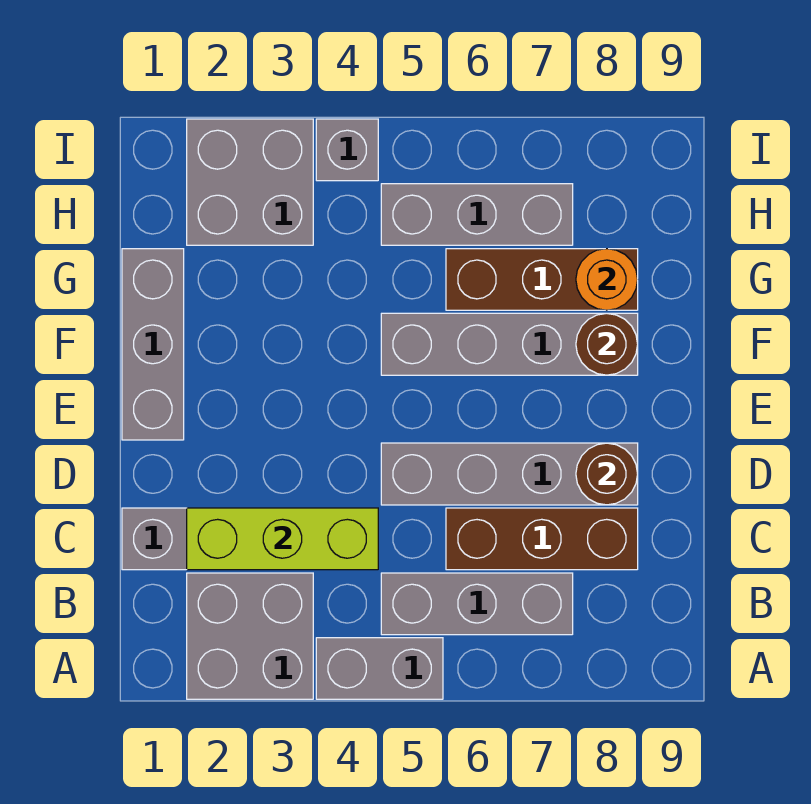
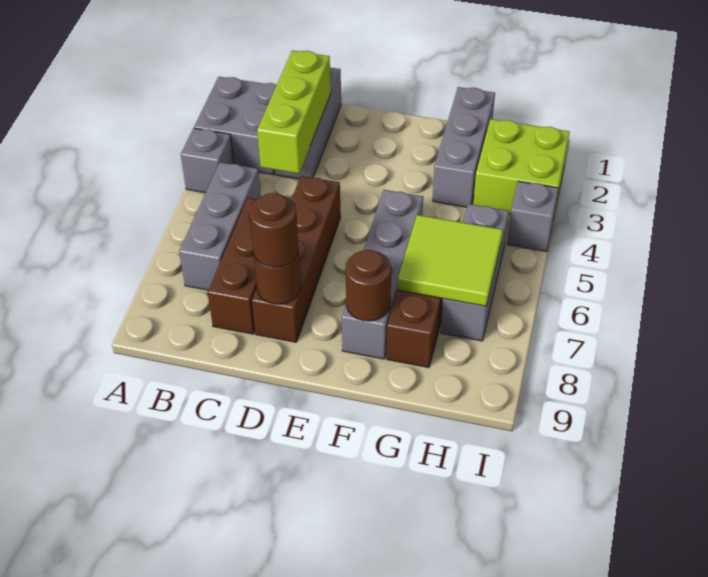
grey brick A4:A5 level 1 -> grey brick A4 level 1
grey brick D5:D8 level 1 -> brown brick D5:D8 level 1
none -> brown round brick D8 level 3
grey brick E1:G1 level 1 -> grey brick G1:G3 level 1
none -> lime tile G6:H7 level 2
orange round brick G8 level 2 -> none
grey brick H2:I3 level 1 -> lime brick H2:I3 level 1

